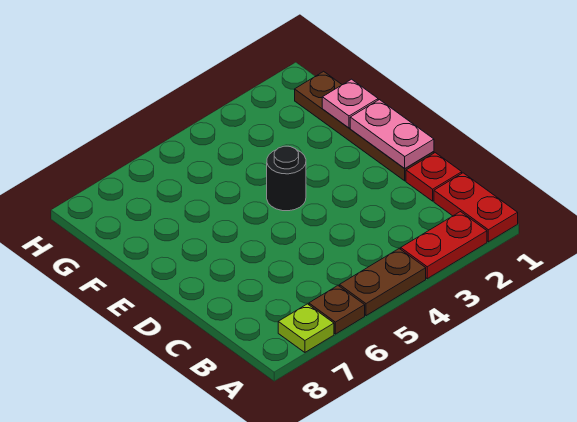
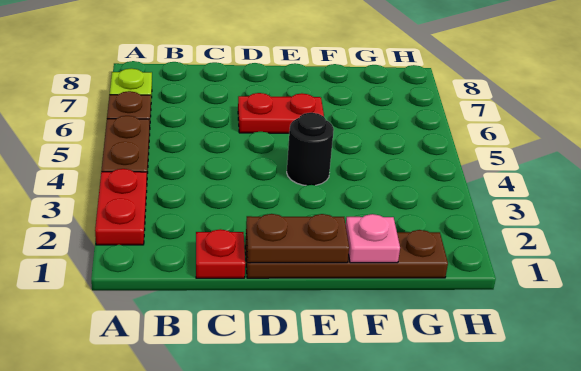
red plate A1:B1 level 1 -> red plate D6:E6 level 1
pink plate D1:E1 level 2 -> brown plate D1:E1 level 2

